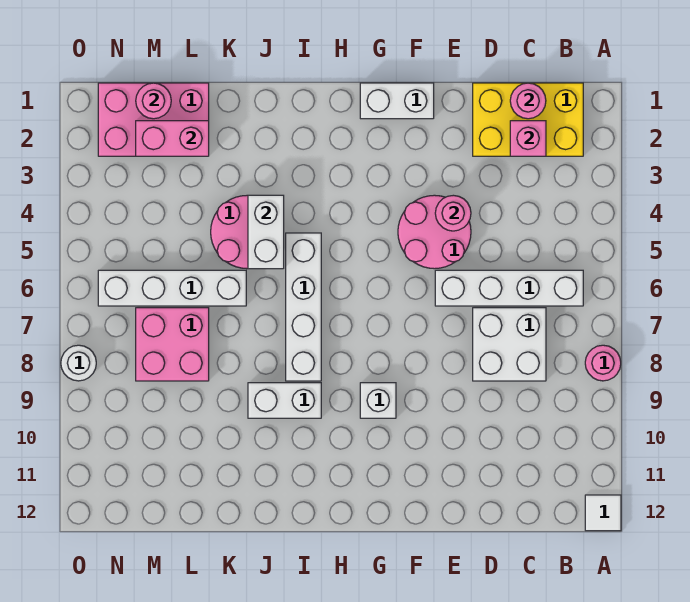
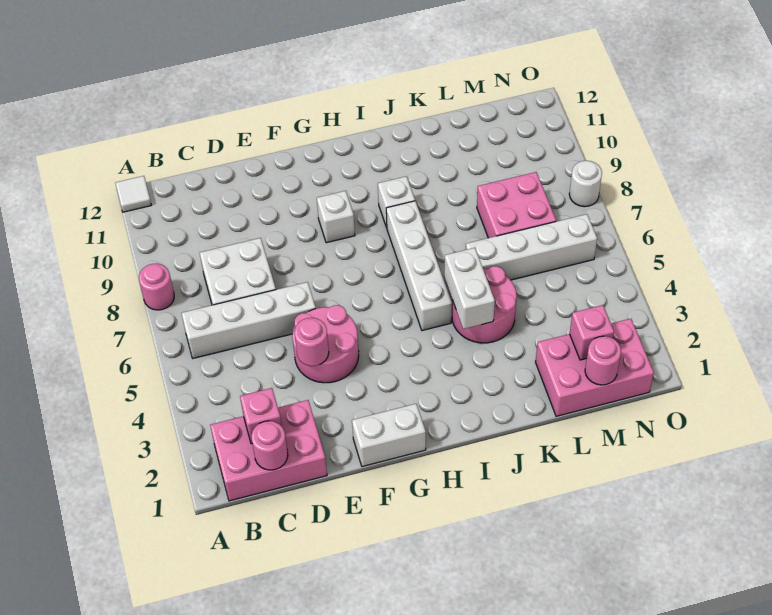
yellow brick B1:D2 level 1 -> pink brick B1:D2 level 1
white brick I9:J9 level 1 -> white brick I9 level 1
pink brick L2:M2 level 2 -> pink brick M2 level 2

